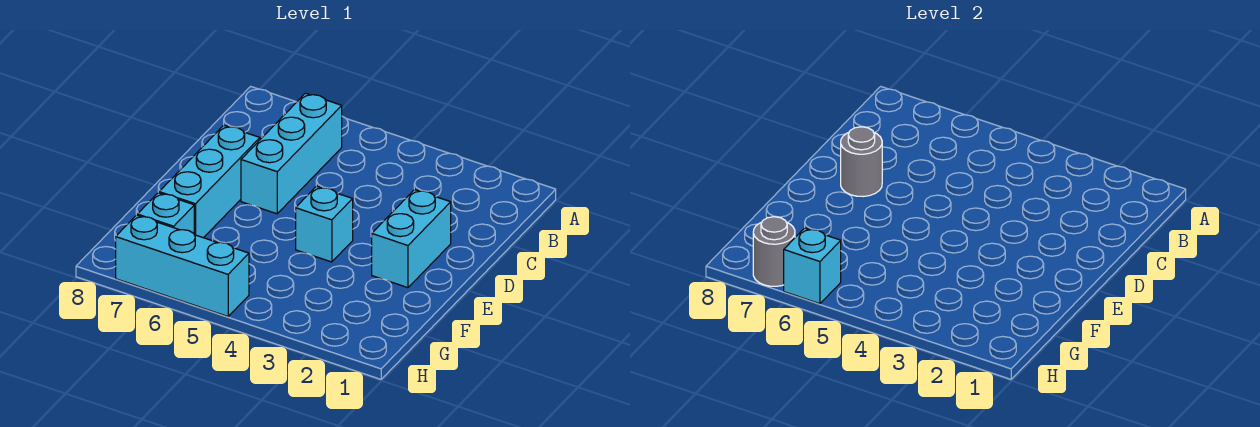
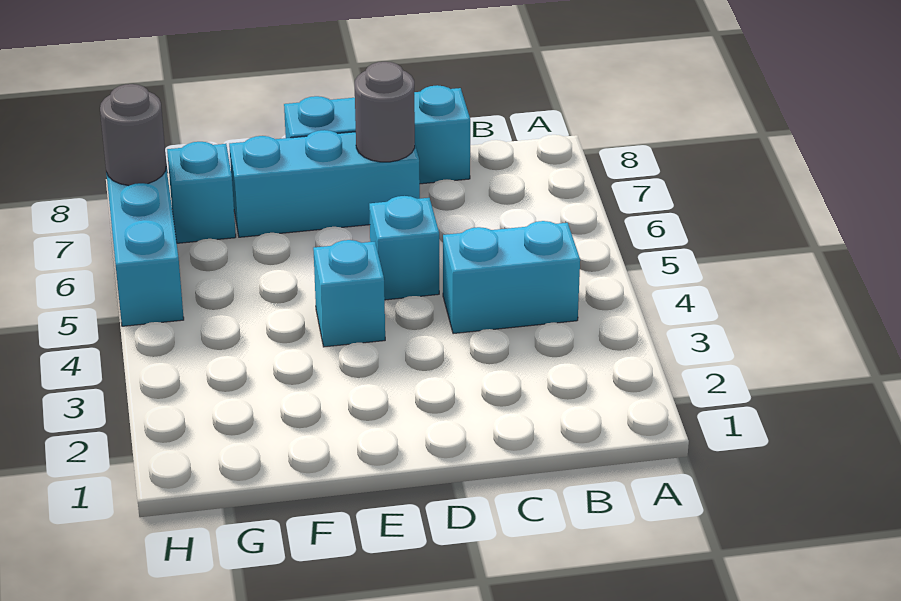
cyan brick B6:D6 level 1 -> cyan brick C8:E8 level 1
cyan brick D2:E2 level 1 -> cyan brick B4:C4 level 1
cyan brick H6 level 2 -> cyan brick D5 level 1

